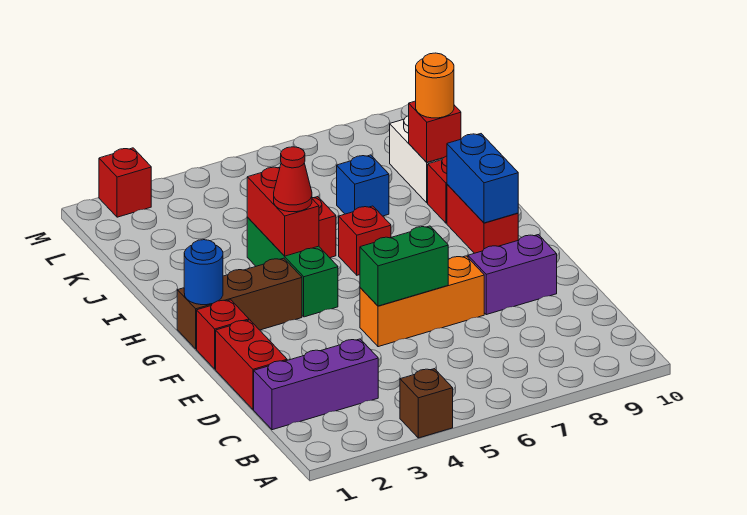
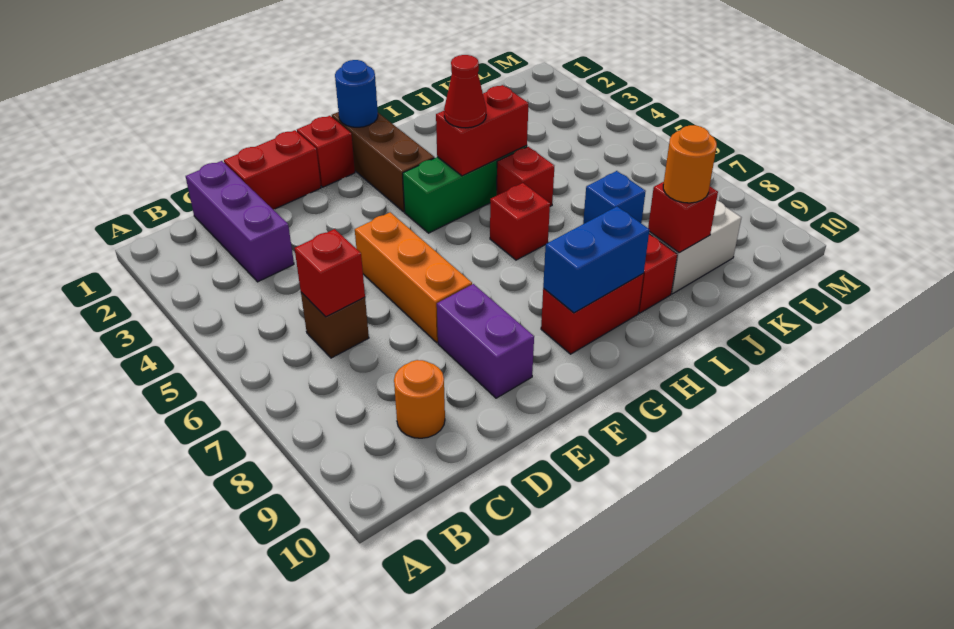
brown brick A4 level 1 -> brown brick C6 level 1
none -> orange round brick C9 level 1
green brick E5:E6 level 2 -> none
red brick M2 level 1 -> red brick C6 level 2

